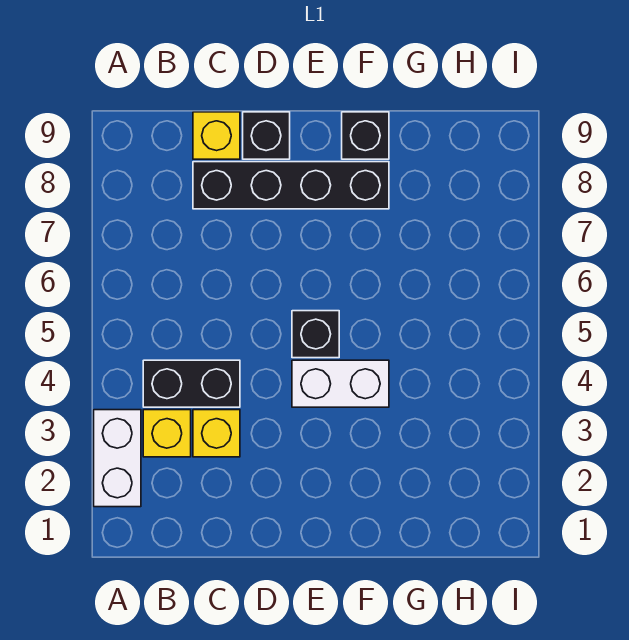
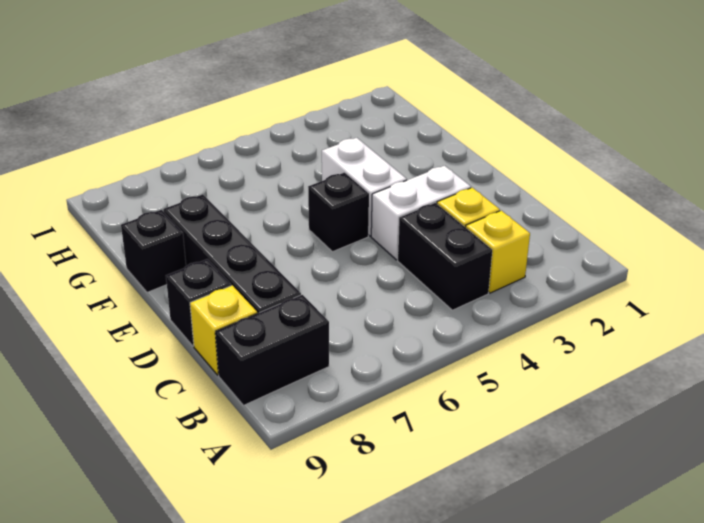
white brick A2:A3 level 1 -> white brick D3:D4 level 1
none -> black brick B8:B9 level 1

